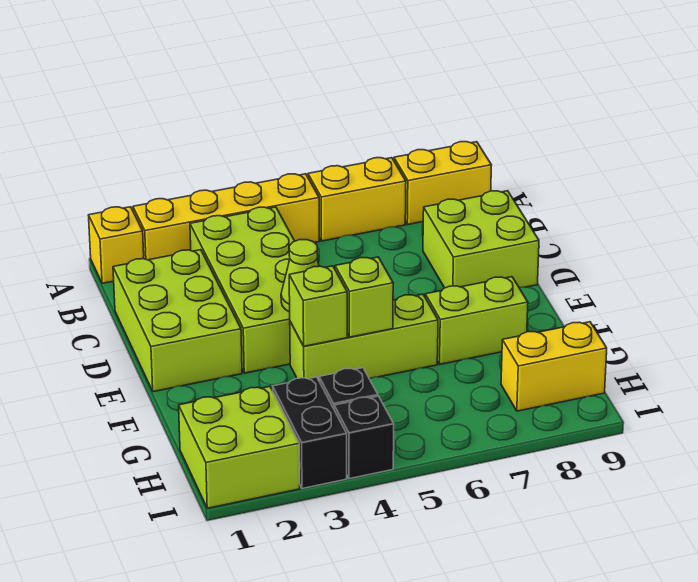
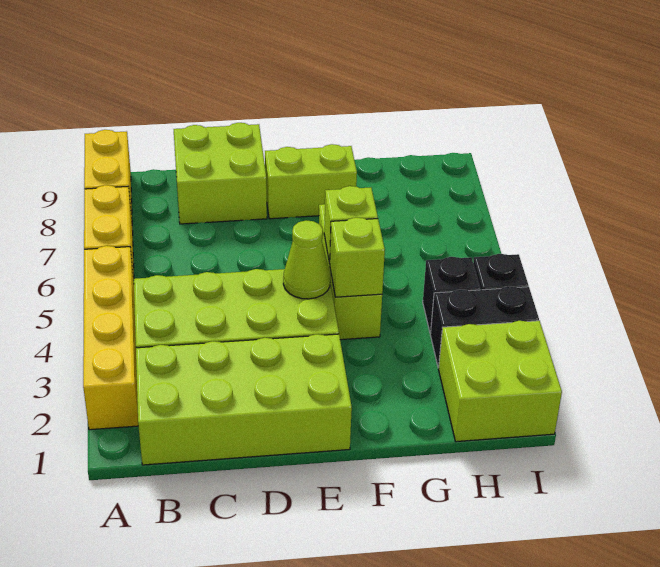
yellow brick A1 level 1 -> none
lime brick C1:E2 level 1 -> lime brick B1:E2 level 1
lime brick F7:F8 level 1 -> lime brick E8:F8 level 1
yellow brick H8:H9 level 1 -> none

